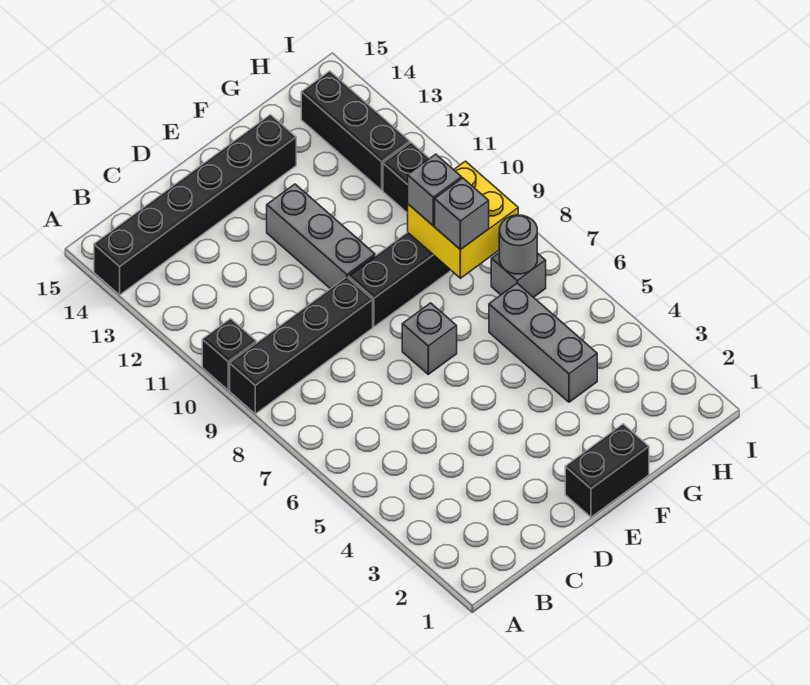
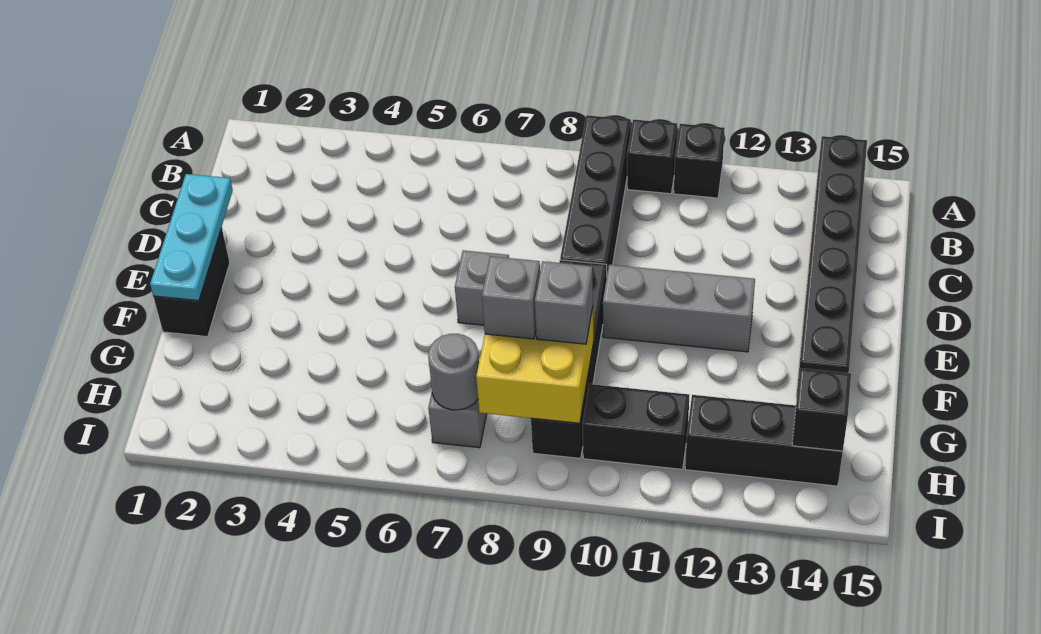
none -> black brick A11 level 1
none -> cyan plate D1:F1 level 2
grey brick G4:G6 level 1 -> none
none -> black brick H14 level 2

